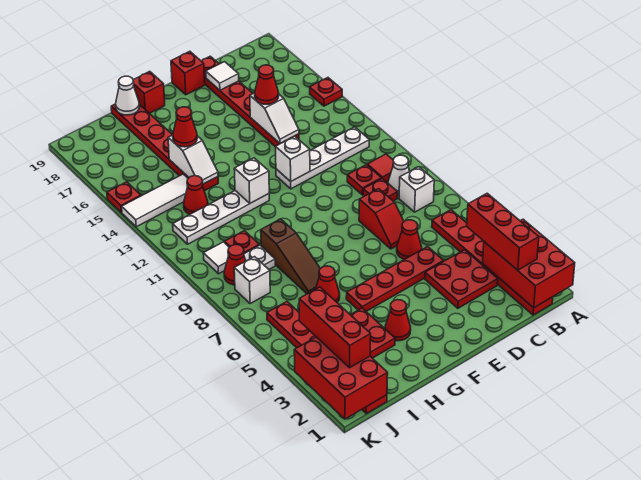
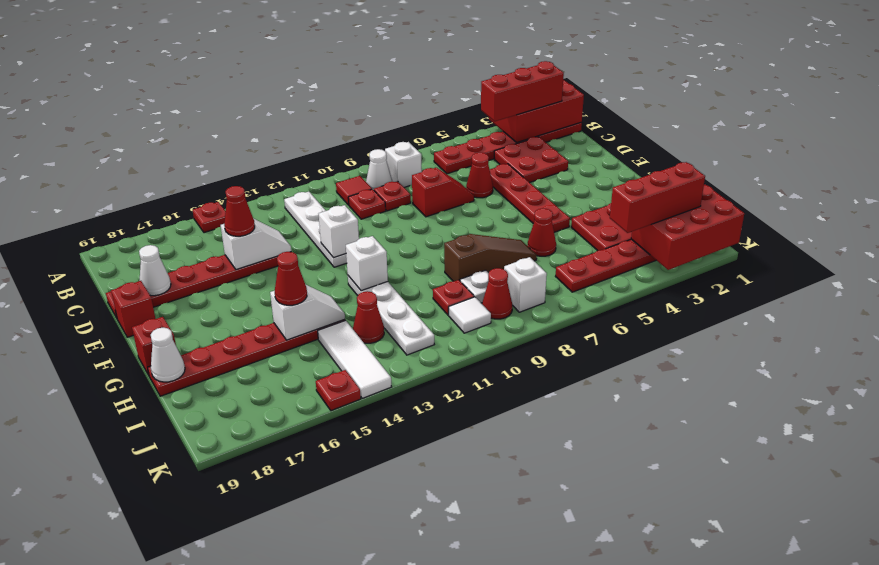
white tile D18 level 2 -> white cone D18 level 2
red cone G3 level 1 -> none

